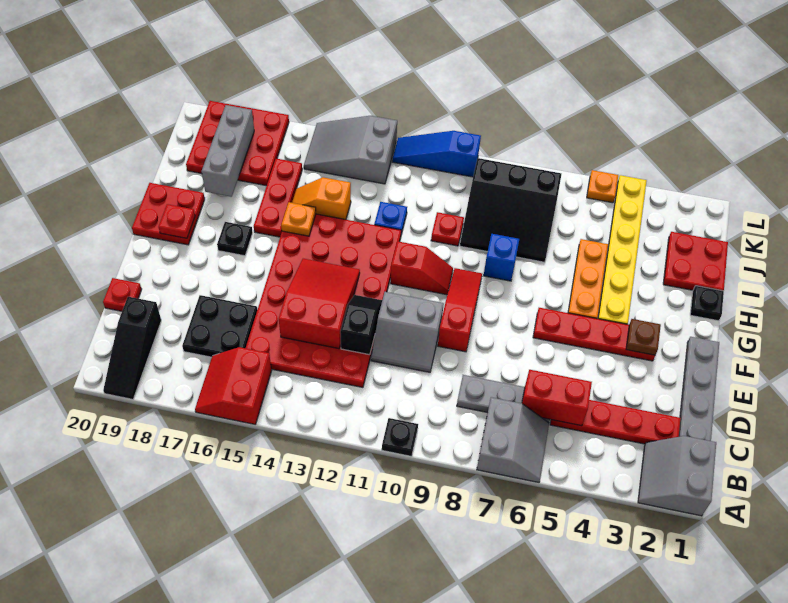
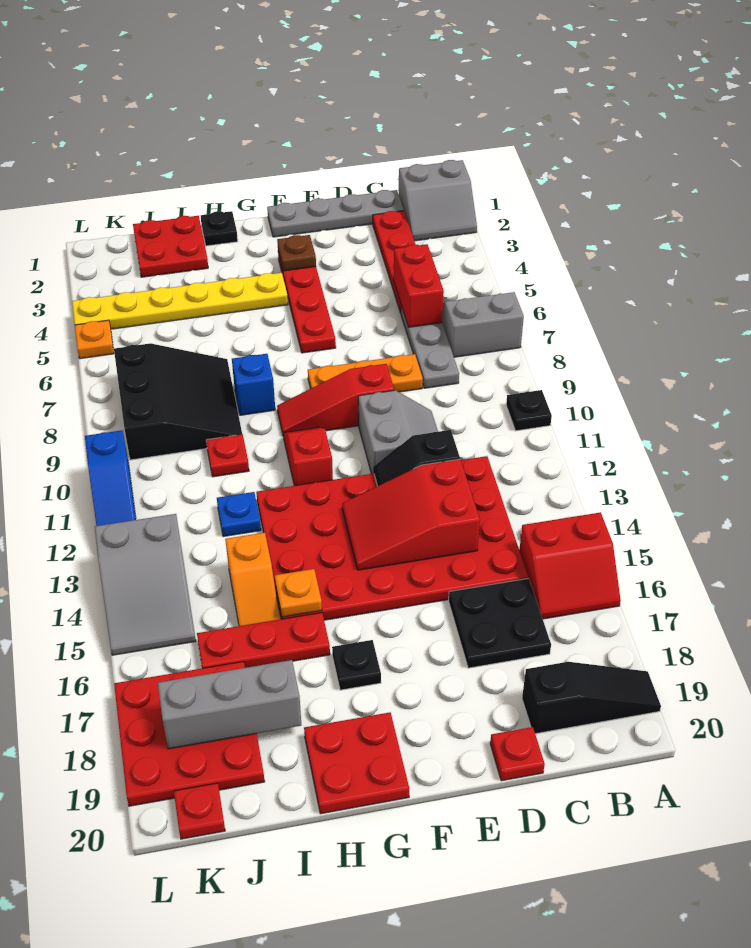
orange plate G5:I5 level 1 -> orange plate D8:F8 level 1
red plate G19 level 2 -> red plate K20 level 1

